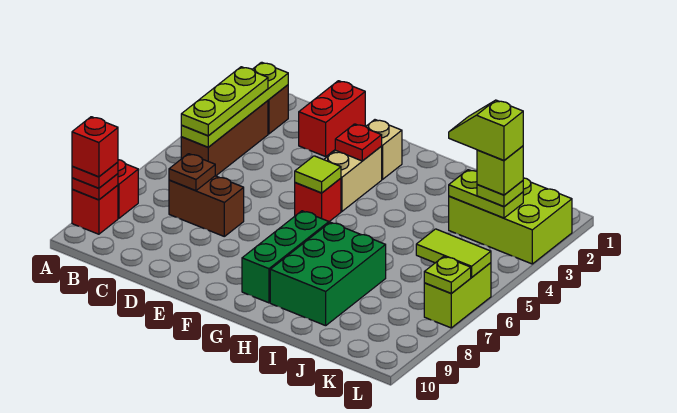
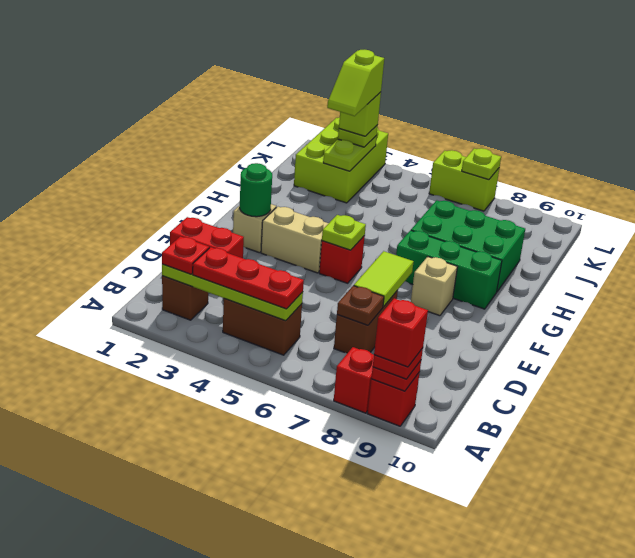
brown brick B3:B5 level 1 -> brown brick B4:B5 level 1
lime plate B3:B5 level 3 -> red plate B3:B5 level 3
none -> green round brick F2 level 2
red plate F3 level 2 -> red plate B2 level 3
lime tile F5 level 2 -> lime plate F5 level 2
none -> tan brick F8 level 1
lime tile K6:L6 level 2 -> lime tile D7:E7 level 2

